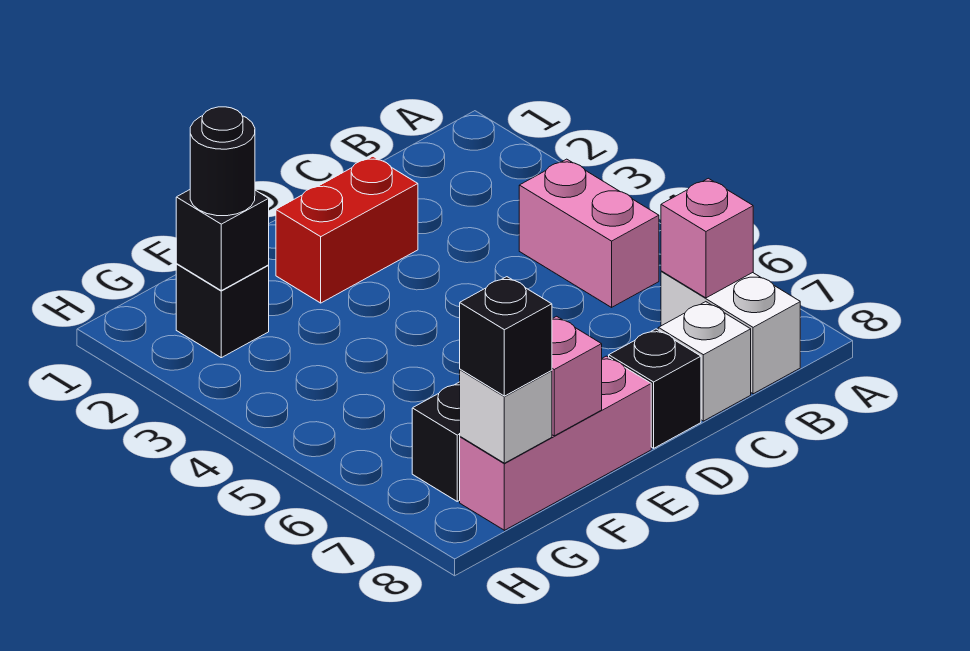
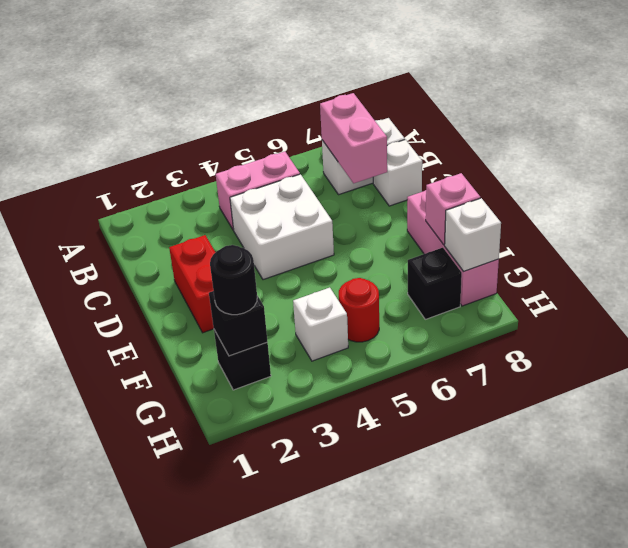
pink brick B7 level 2 -> pink brick B7:C7 level 2
none -> white brick C4:D5 level 1
black brick D8 level 1 -> none
none -> white brick G4 level 1
none -> red round brick G5 level 1
black brick G8 level 3 -> none

